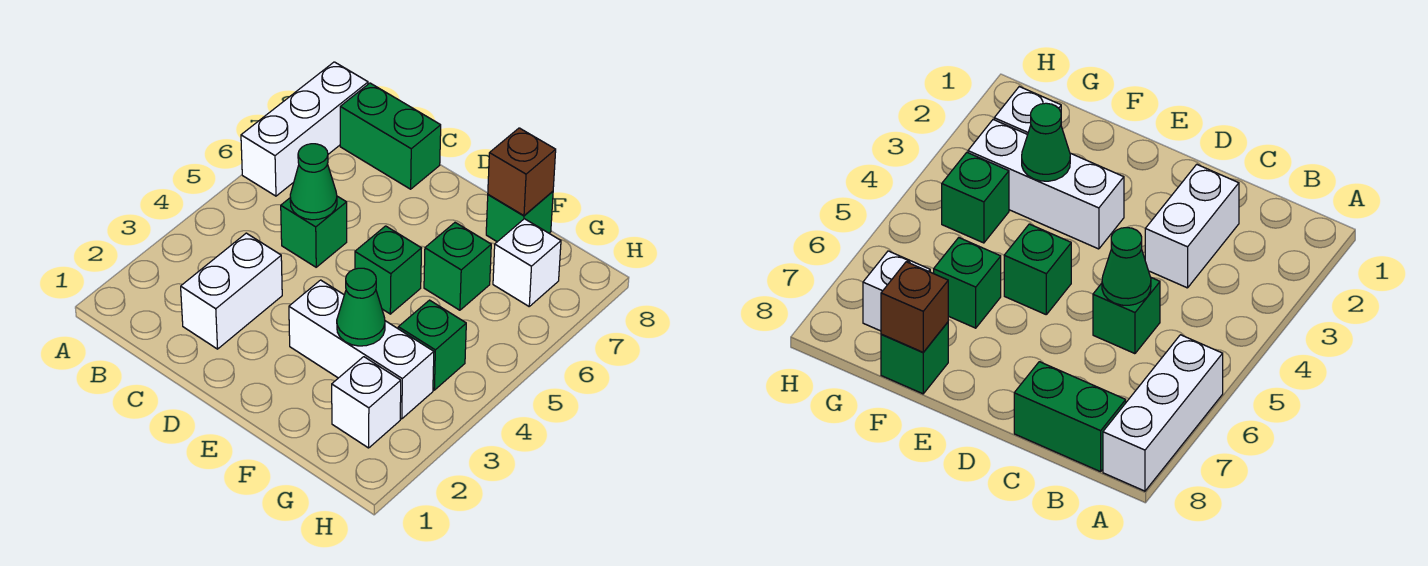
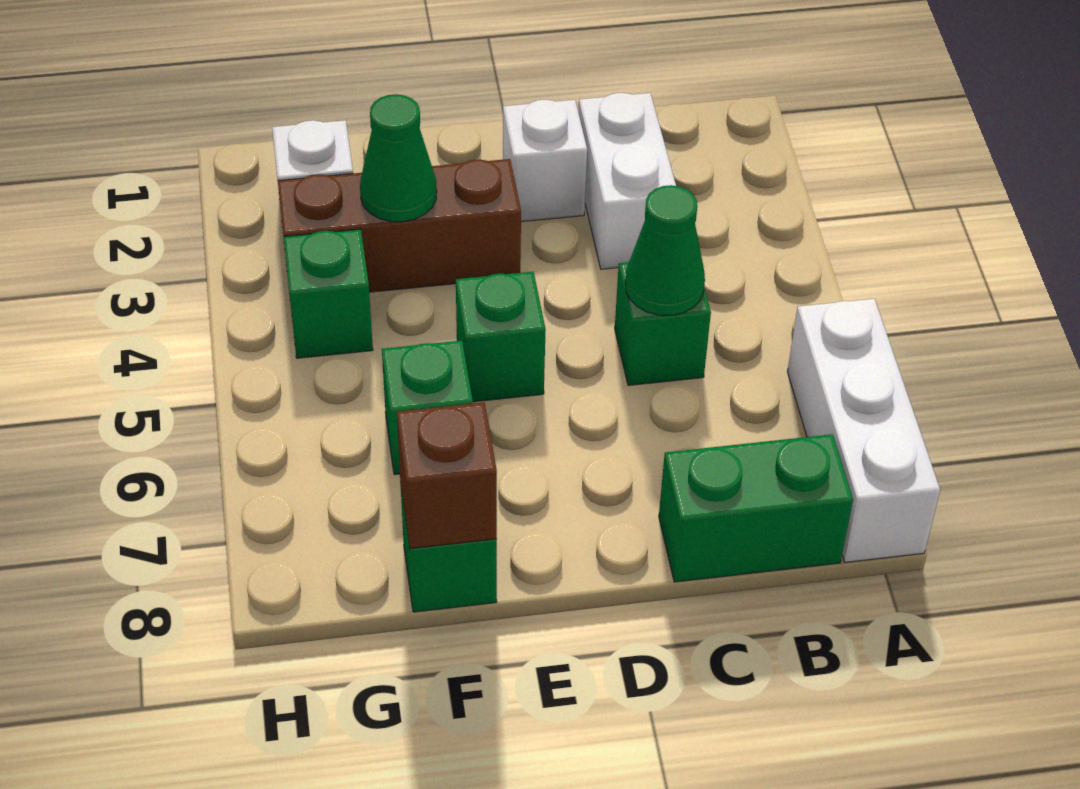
white brick E3:G3 level 1 -> brown brick E3:G3 level 1
white brick G7 level 1 -> white brick D2 level 1

